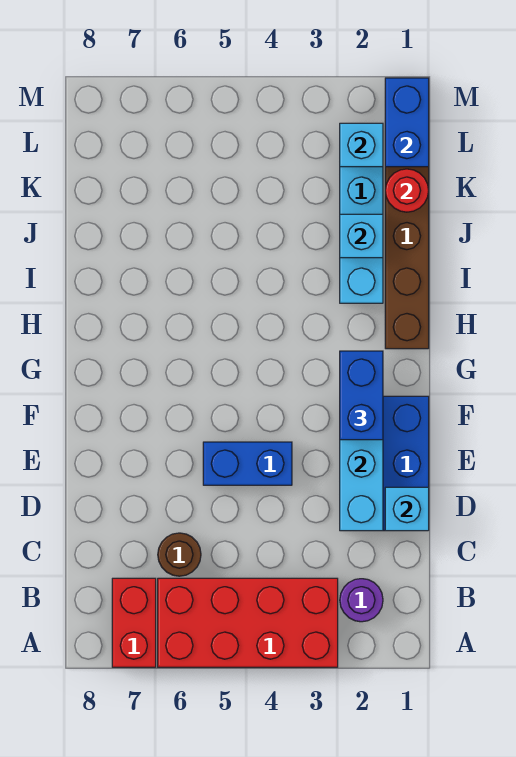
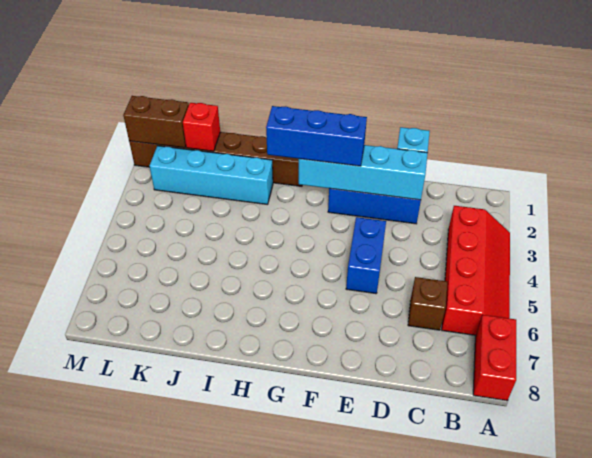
red brick A3:B6 level 1 -> red slope A3:B6 level 1 top B
red brick A7:B7 level 1 -> red brick A7:A8 level 1
purple round brick B2 level 1 -> none
brown round brick C6 level 1 -> brown brick C6 level 1
blue brick F2:G2 level 3 -> blue brick F2:H2 level 3
cyan brick J2 level 2 -> none
red round brick K1 level 2 -> red brick K1 level 2
blue brick L1:M1 level 2 -> brown brick L1:M1 level 2
cyan brick L2 level 2 -> none

